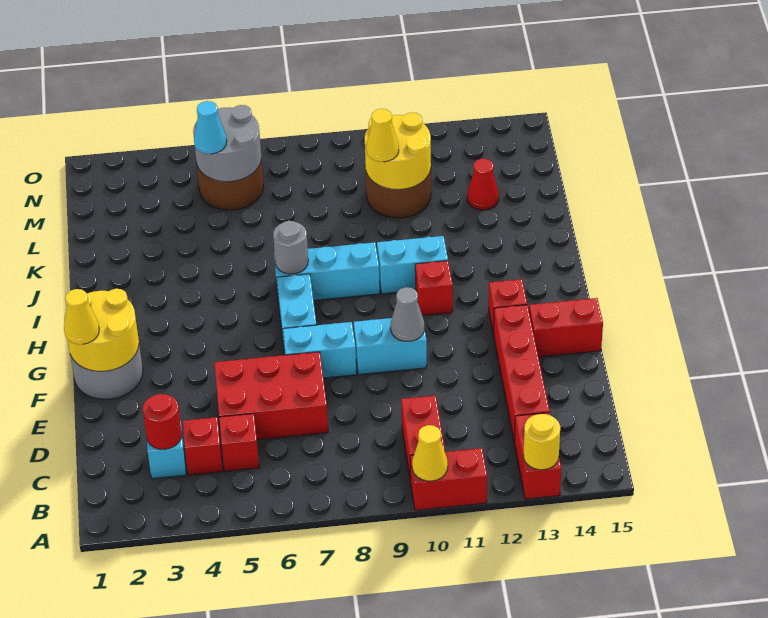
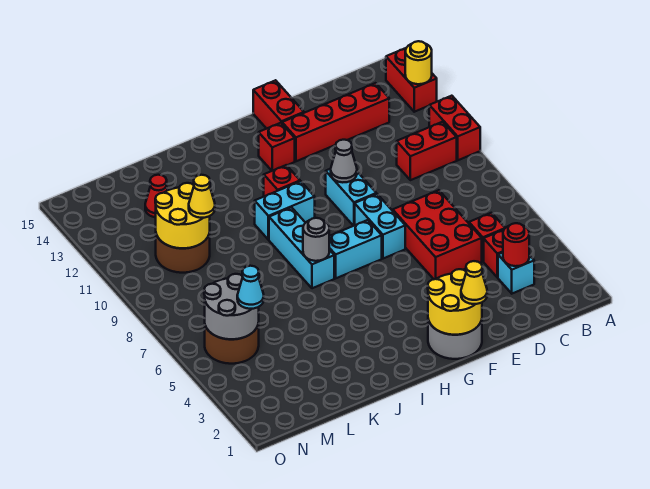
yellow cone A10 level 2 -> none
red brick A13:B13 level 1 -> red brick A13:A14 level 1
cyan brick I10:I11 level 1 -> cyan brick H10:I10 level 1

